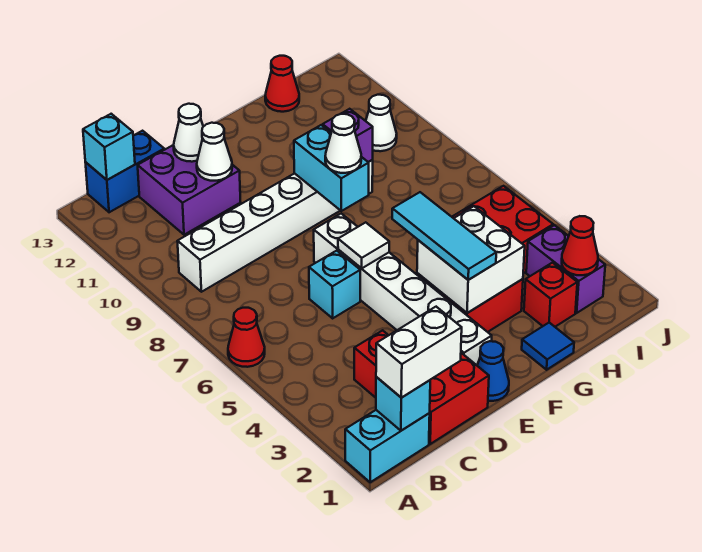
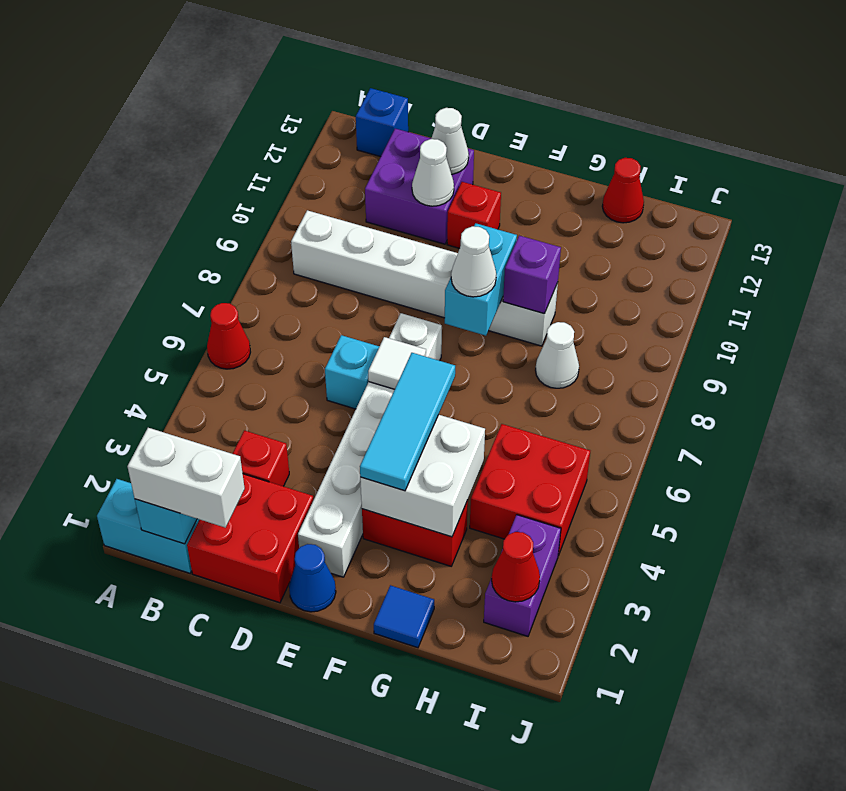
blue brick B13:C13 level 1 -> blue brick B13 level 1
cyan brick B13 level 2 -> none
red brick H2 level 1 -> red brick E11 level 1
white cone I10 level 1 -> white cone H8 level 1

